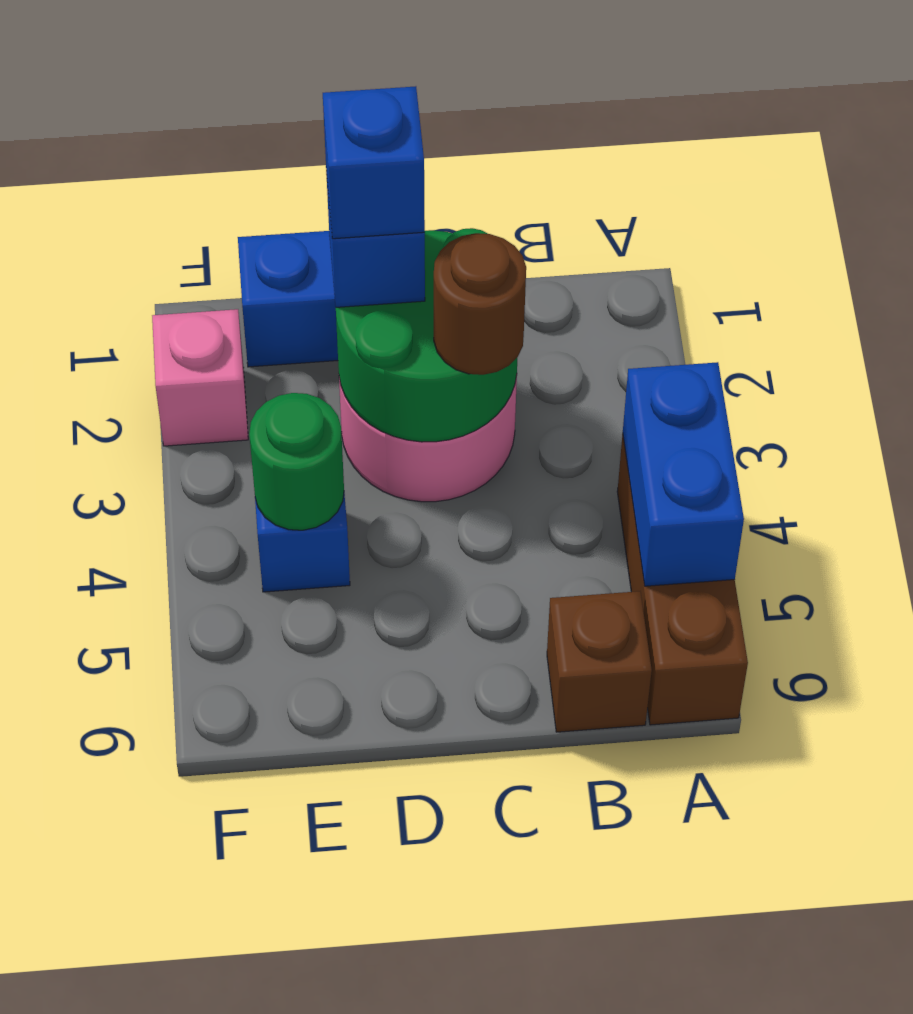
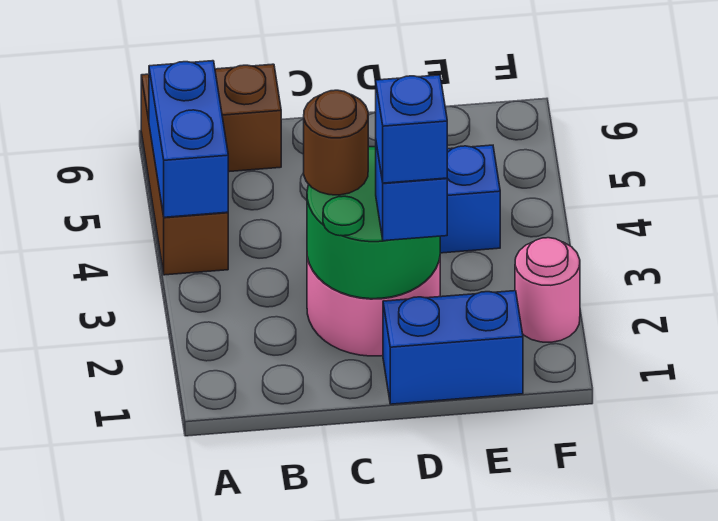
green round brick E4 level 2 -> none
pink brick F2 level 1 -> pink round brick F2 level 1

